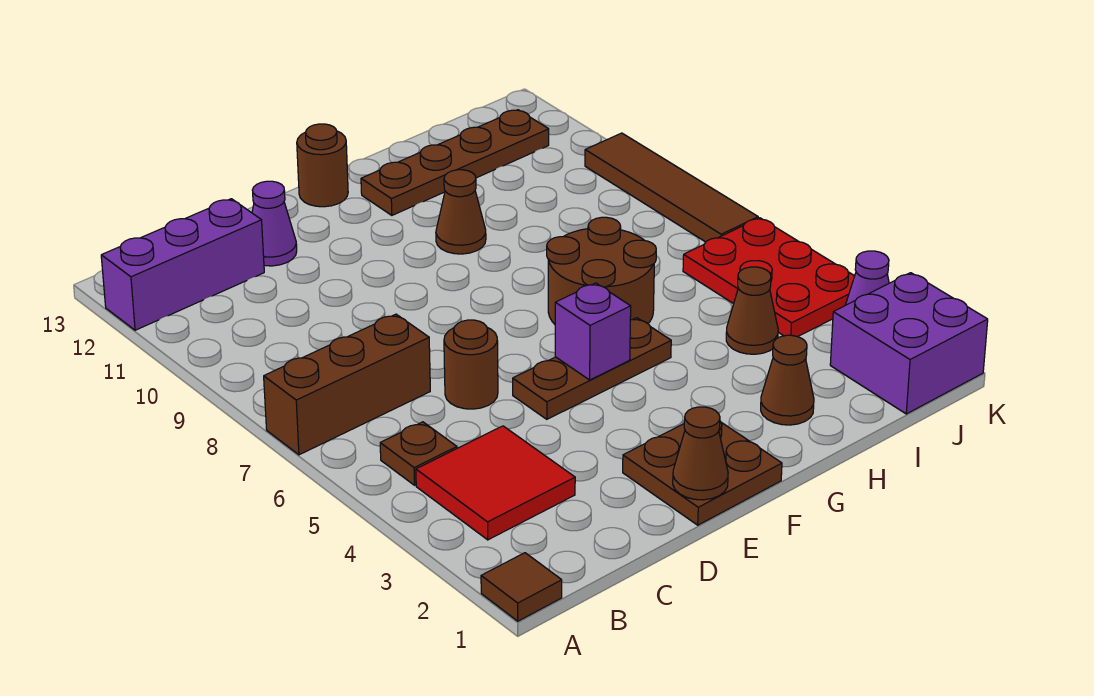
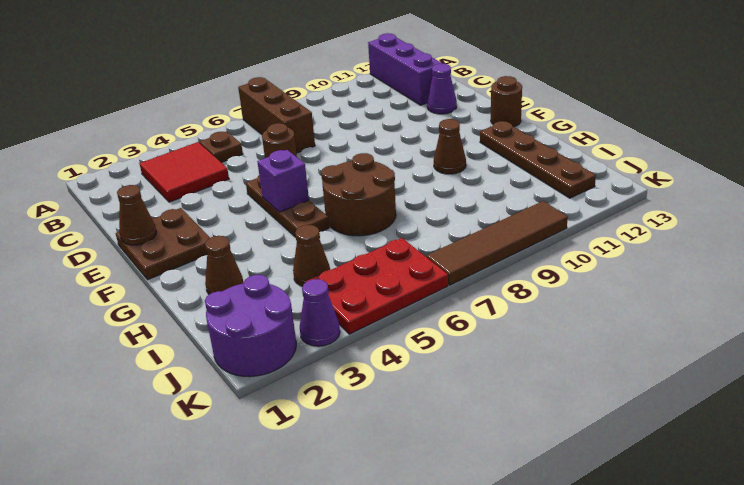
brown tile A1 level 1 -> none
purple brick J1:K2 level 1 -> purple round brick J1:K2 level 1

